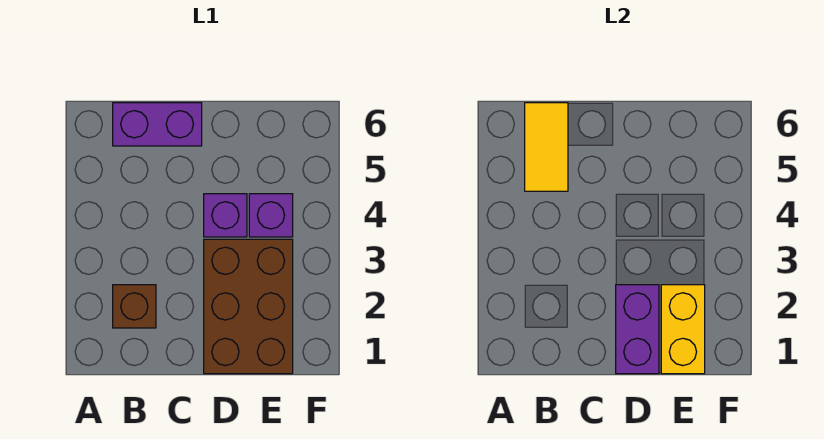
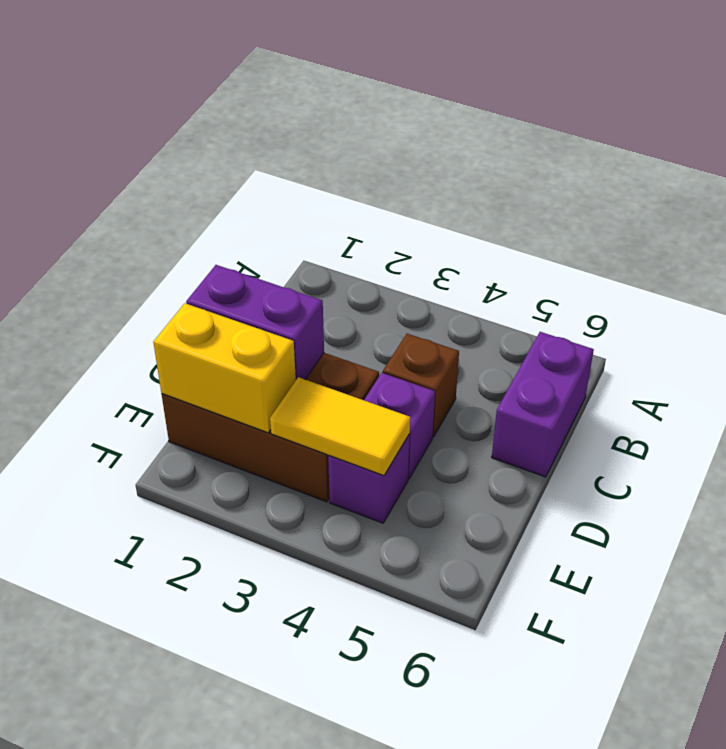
brown brick B2 level 1 -> brown brick C4 level 1
yellow tile B5:B6 level 2 -> yellow tile E3:E4 level 2

